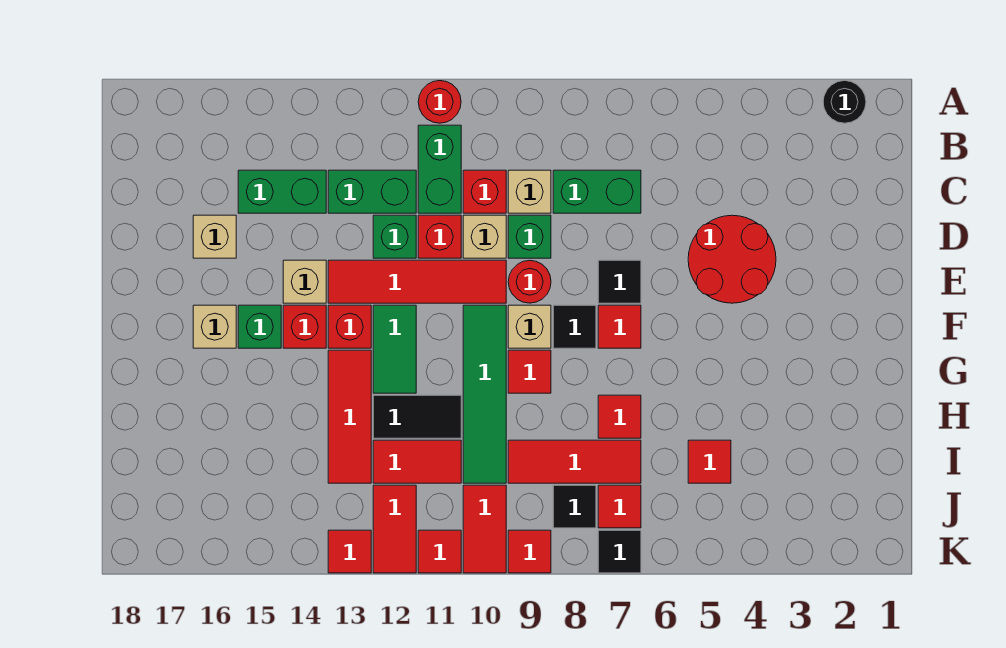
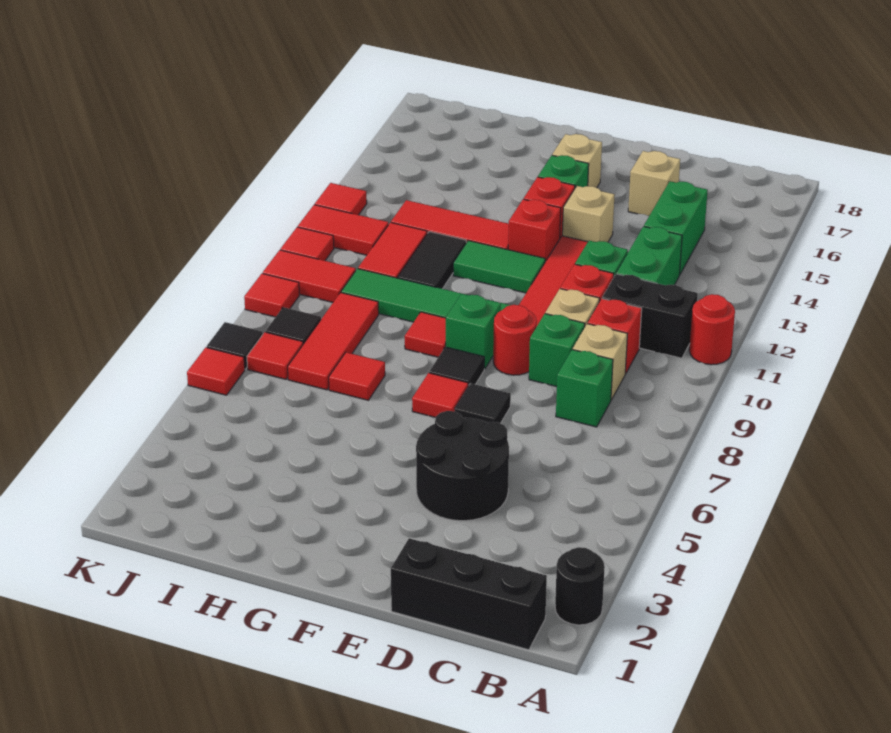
none -> black brick B1:D1 level 1
green brick B11:C11 level 1 -> black brick B11:C11 level 1
green brick C7:C8 level 1 -> green brick C8 level 1
red round brick D4:E5 level 1 -> black round brick D4:E5 level 1
tan brick F9 level 1 -> green brick F9 level 1
red tile I5 level 1 -> red tile K6 level 1

